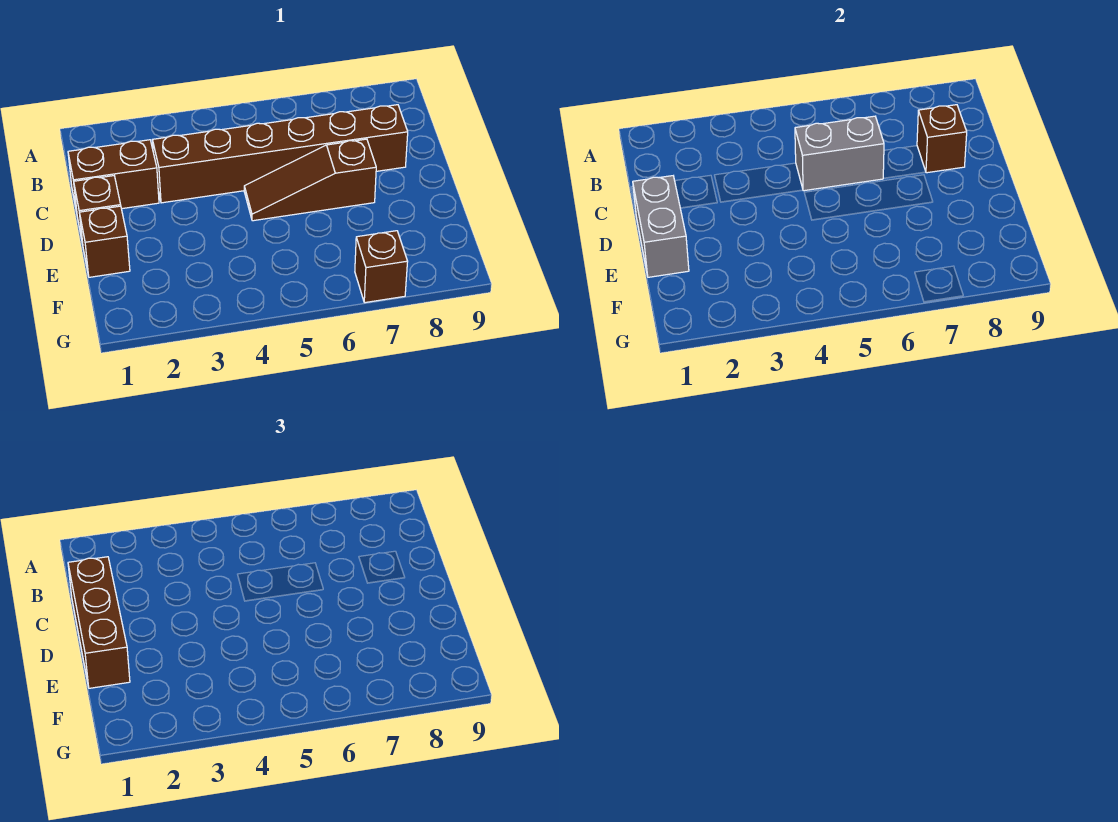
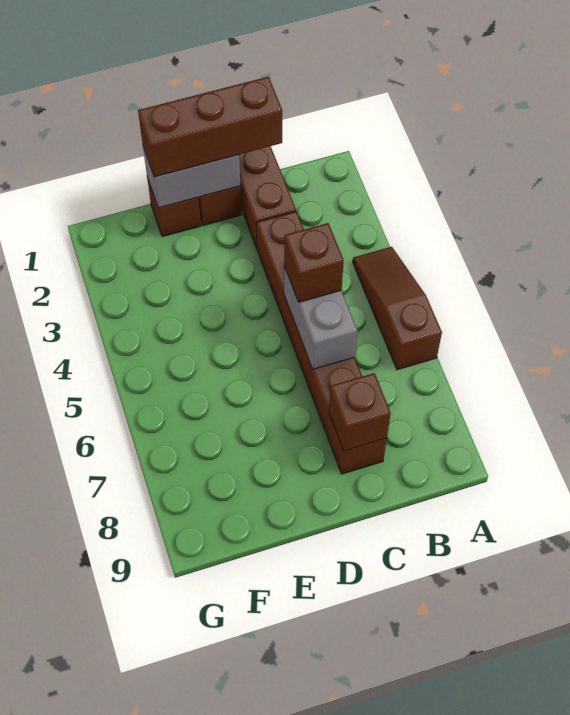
brown slope D5:D7 level 1 top 7 -> brown slope A4:A6 level 1 top 6
brown brick G7 level 1 -> brown brick C5 level 3

